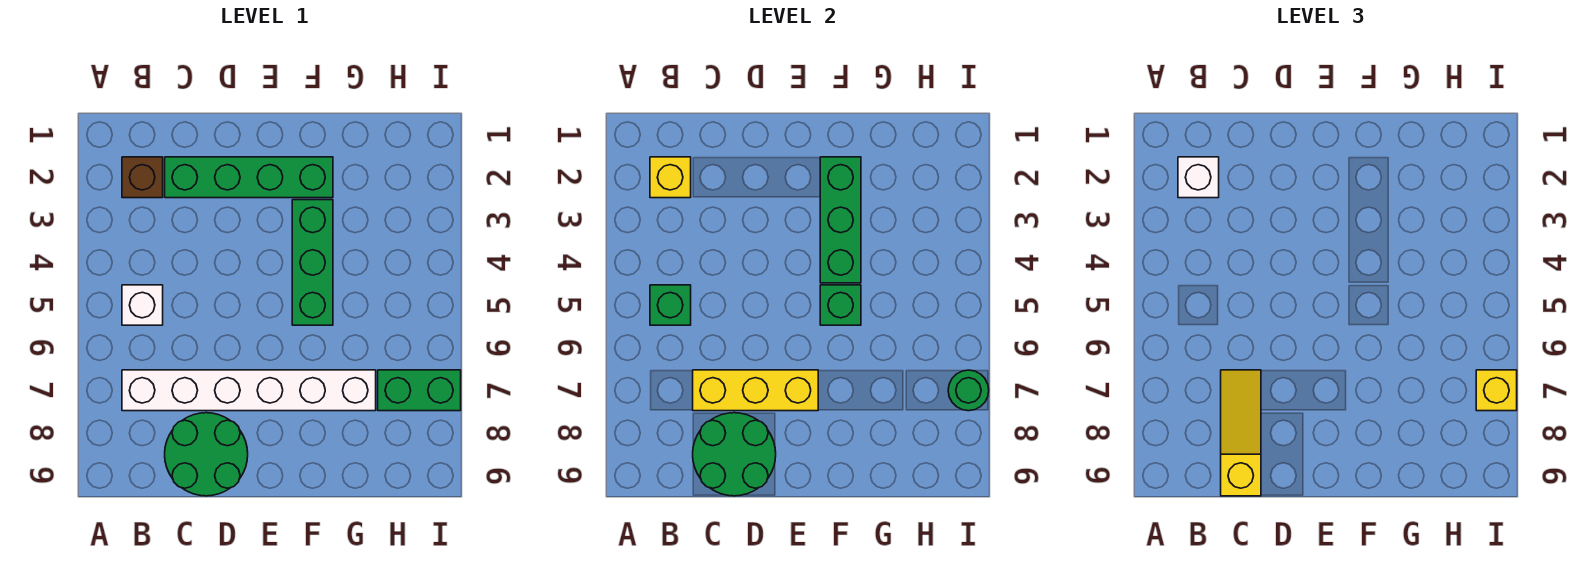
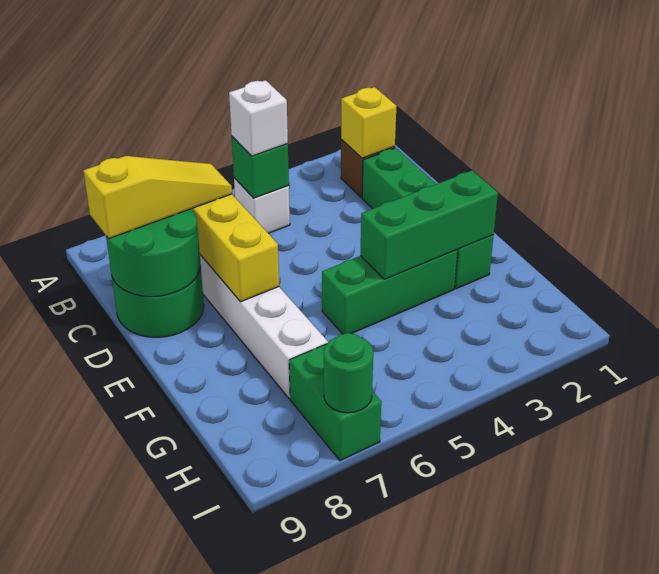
white brick B2 level 3 -> white brick B5 level 3
green brick F5 level 2 -> none
yellow brick I7 level 3 -> none

